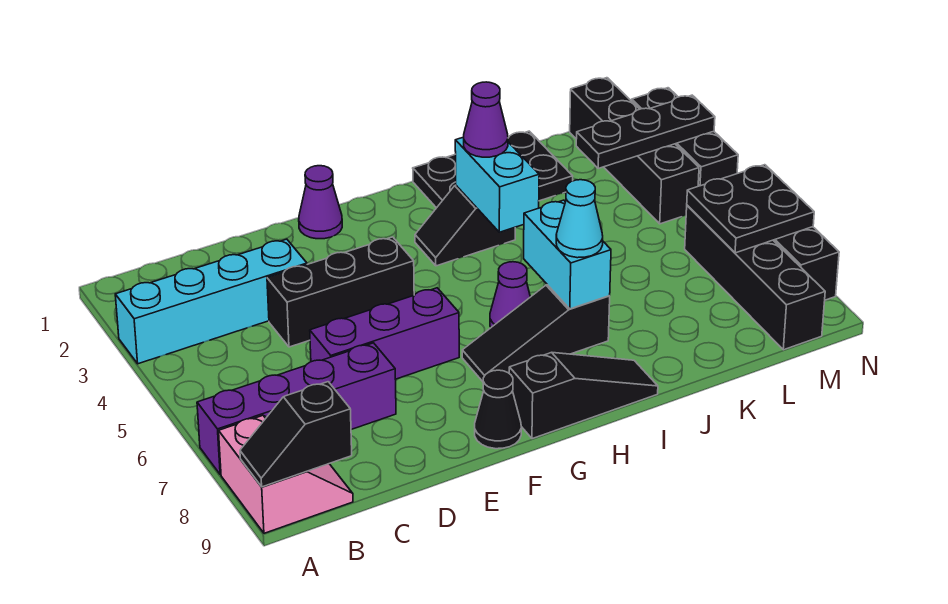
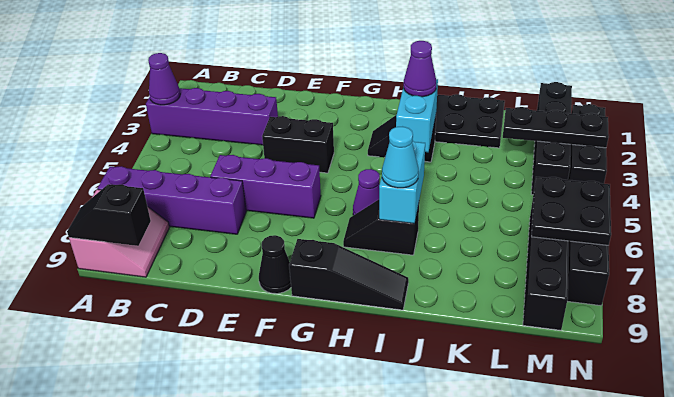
cyan brick A3:D3 level 1 -> purple brick A3:D3 level 1
black brick D4:F4 level 1 -> black brick E4:F4 level 1
purple cone F1 level 1 -> purple cone A3 level 2
black slope G7:I7 level 1 top I -> black slope H7:I7 level 1 top I

